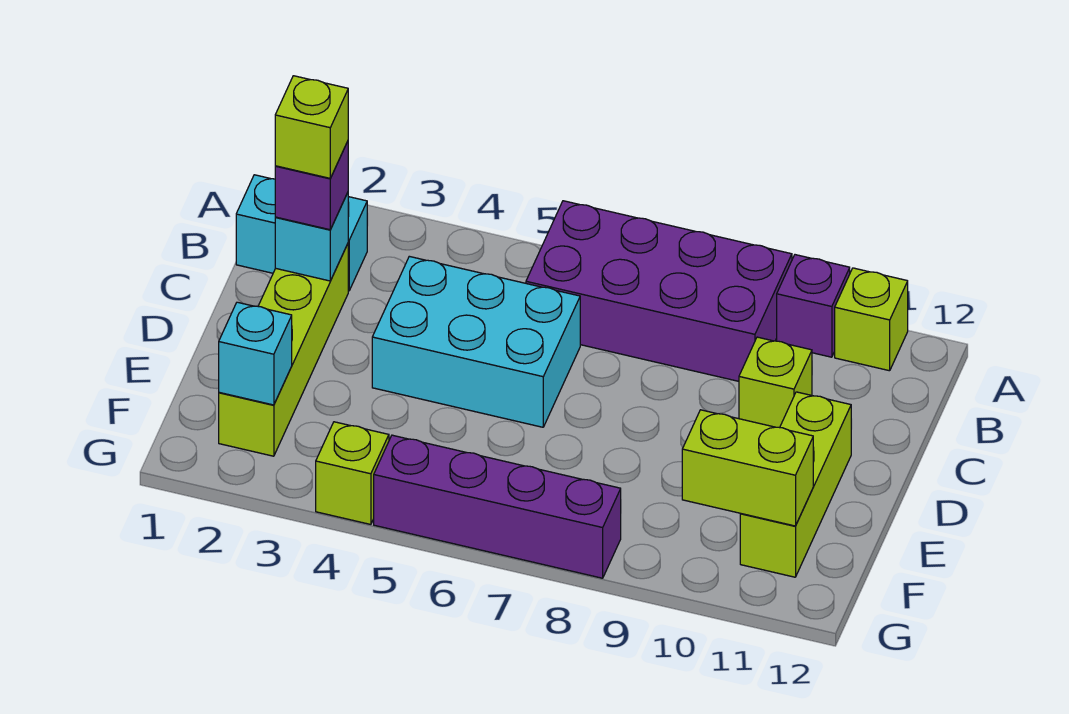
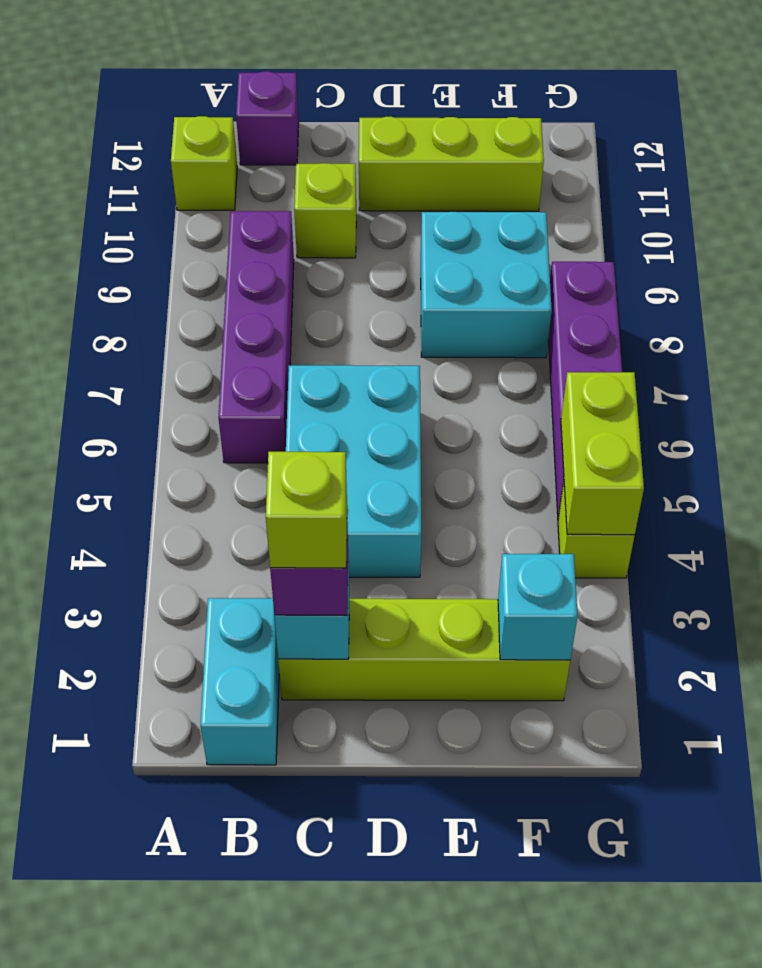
purple brick A6:B9 level 1 -> purple brick B6:B9 level 1
purple brick A10 level 1 -> purple brick B12 level 1
none -> cyan brick E8:F9 level 1
lime brick F10:F11 level 2 -> lime brick G4:G5 level 2

